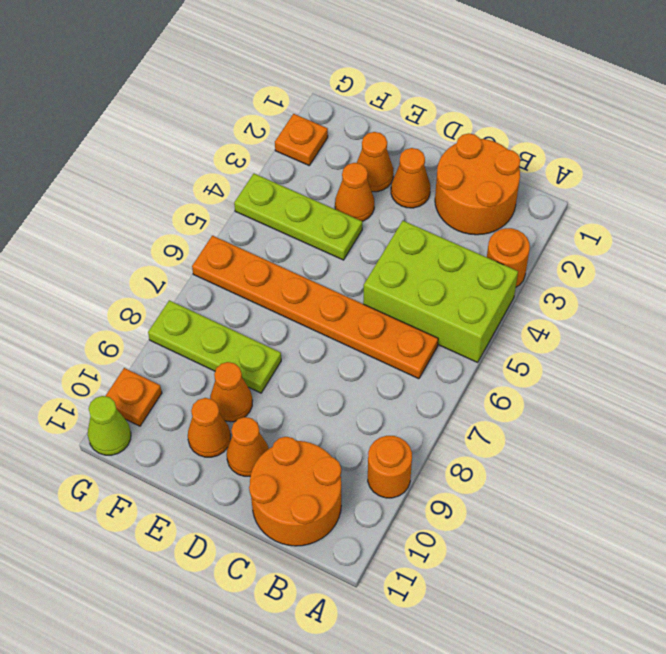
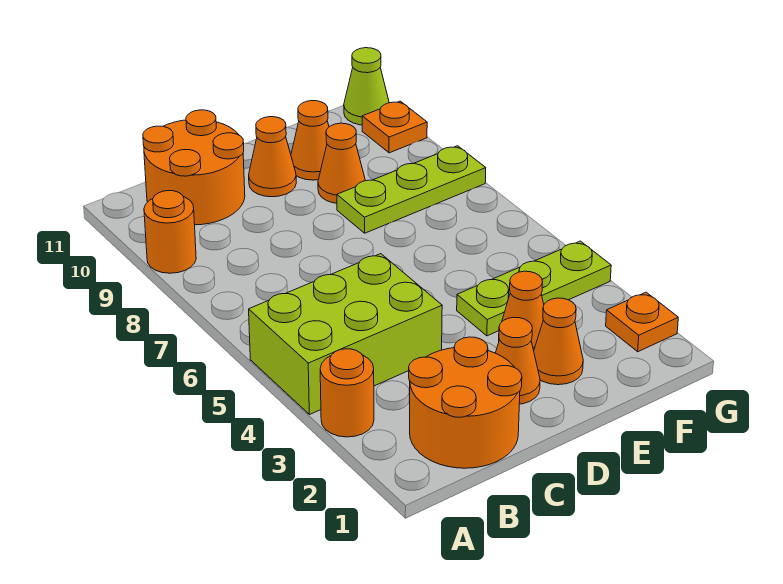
orange plate B6:G6 level 1 -> none

